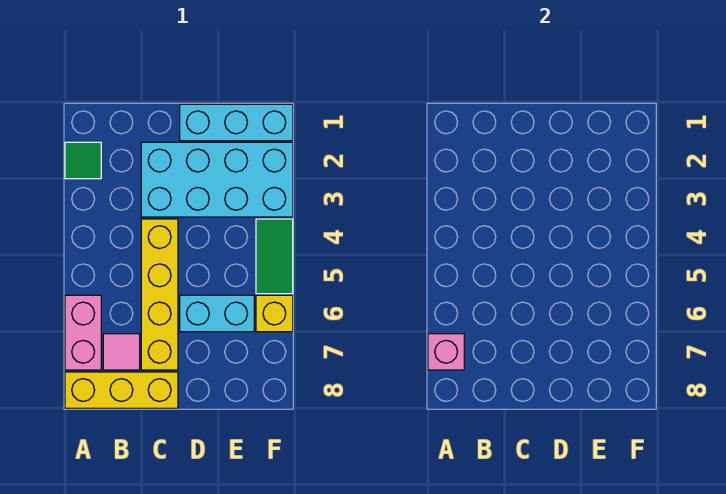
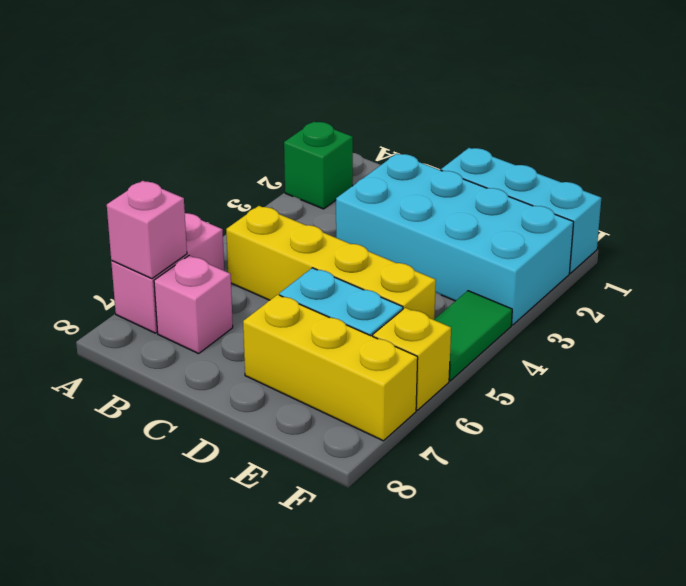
green tile A2 level 1 -> green brick A2 level 1
yellow brick A8:C8 level 1 -> yellow brick D7:F7 level 1
pink tile B7 level 1 -> pink brick B7 level 1
yellow brick C4:C7 level 1 -> yellow brick B5:E5 level 1

